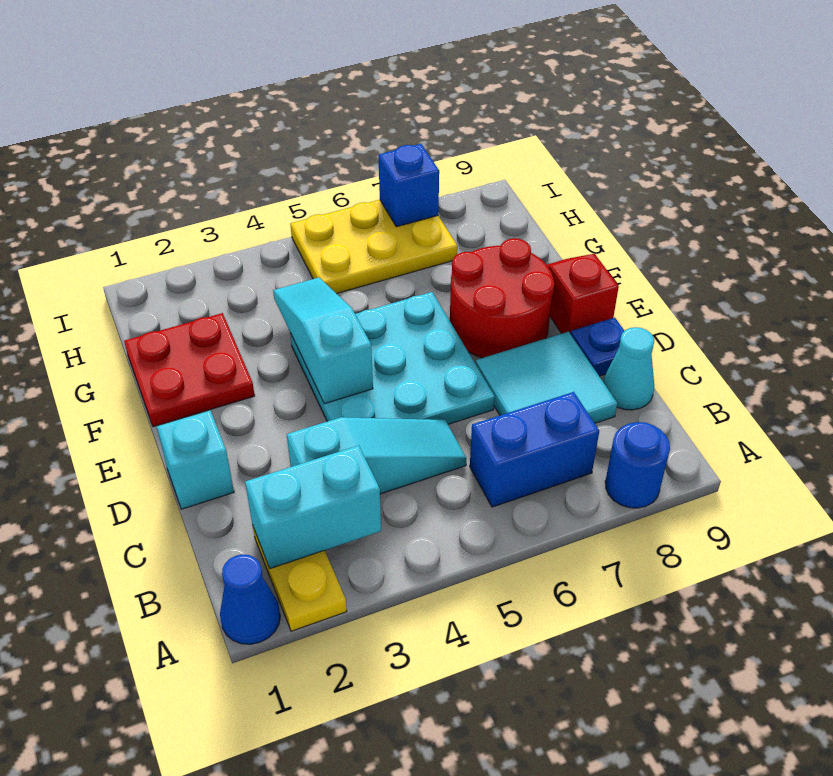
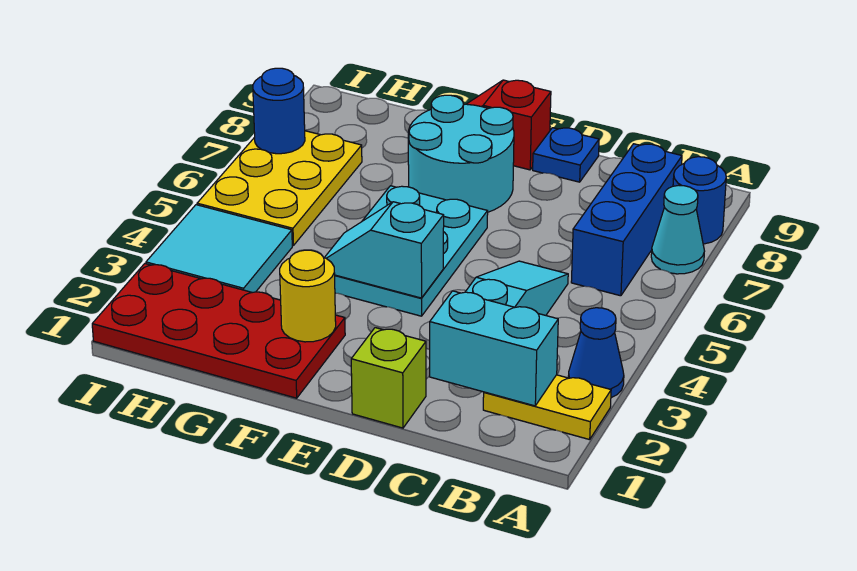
blue cone A1 level 1 -> blue cone A3 level 1
cyan brick B2:B3 level 2 -> cyan brick B2:C2 level 2
blue brick B6:B7 level 1 -> blue brick B6:B8 level 1
cyan tile C7:D8 level 1 -> cyan tile H3:I4 level 1
cyan cone C9 level 1 -> cyan cone A7 level 1
cyan brick D1 level 1 -> lime brick D1 level 1
cyan plate D4:F6 level 1 -> cyan plate E4:F6 level 1
cyan slope E4:G4 level 2 top E -> cyan slope E4:F4 level 2 top E
red round brick E7:F8 level 1 -> cyan round brick E7:F8 level 1
red plate F1:G2 level 1 -> red plate F1:I2 level 1
none -> yellow round brick F2 level 2
blue brick I7 level 2 -> blue round brick I7 level 2

